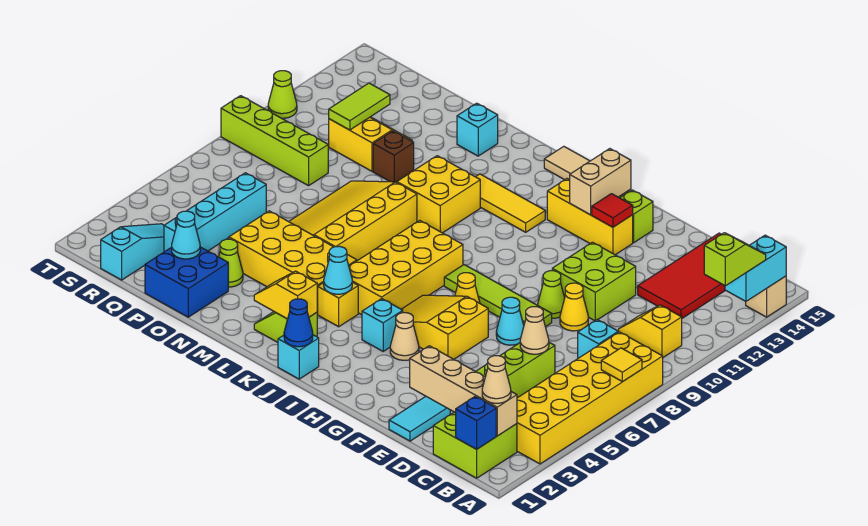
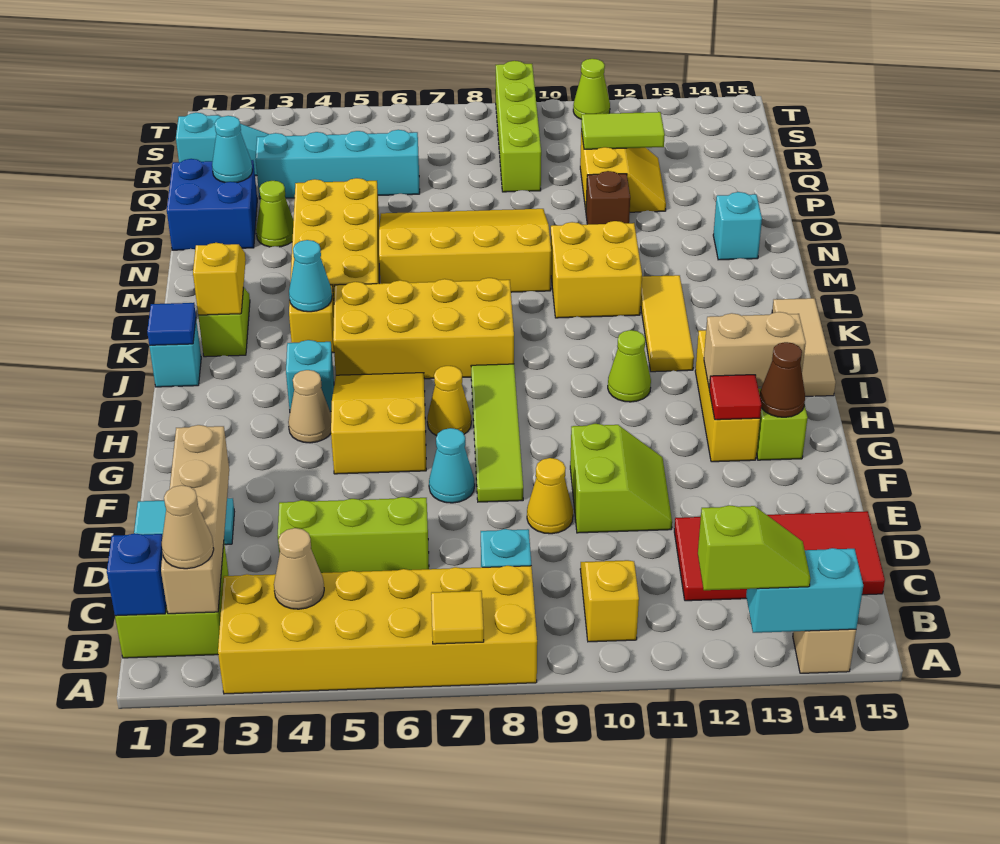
tan cone D6 level 2 -> tan cone B4 level 2
lime brick E10:F11 level 1 -> lime slope E10:F11 level 1 top 10
lime cone F9 level 1 -> lime cone I11 level 1
none -> brown cone G14 level 2
blue cone J1 level 2 -> blue tile J1 level 2

